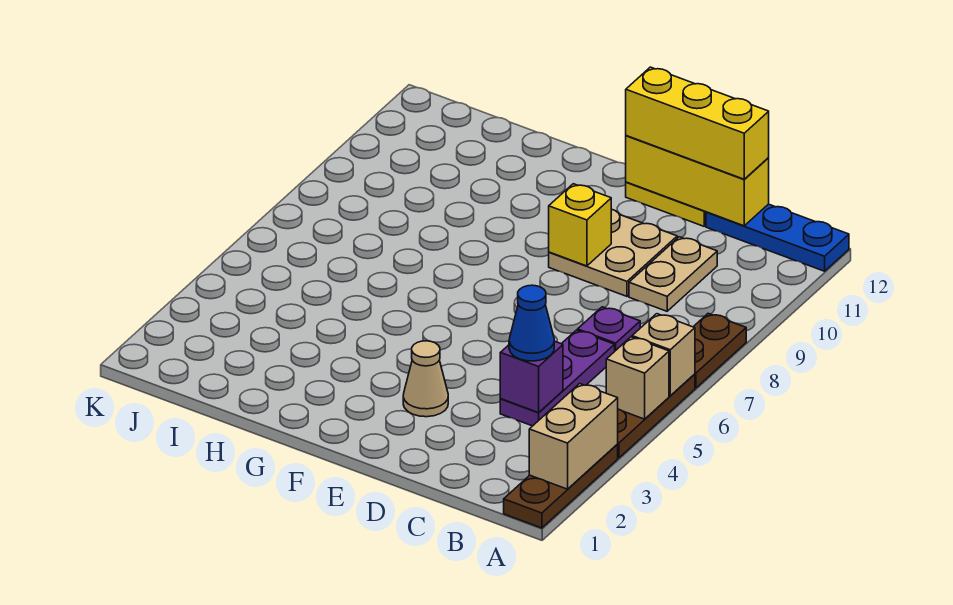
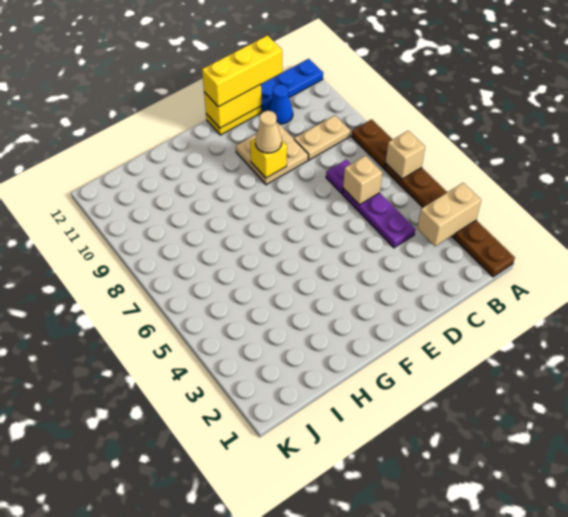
tan brick A2:A3 level 2 -> tan brick A3:B3 level 2
tan brick A5 level 2 -> tan brick C6 level 2
purple brick C4 level 2 -> none
blue cone C4 level 3 -> blue cone C11 level 1
tan plate C9:C10 level 1 -> tan plate B9:C9 level 1
yellow brick C12:E12 level 2 -> yellow brick D12:E12 level 2
tan cone E3 level 1 -> tan cone E9 level 3

